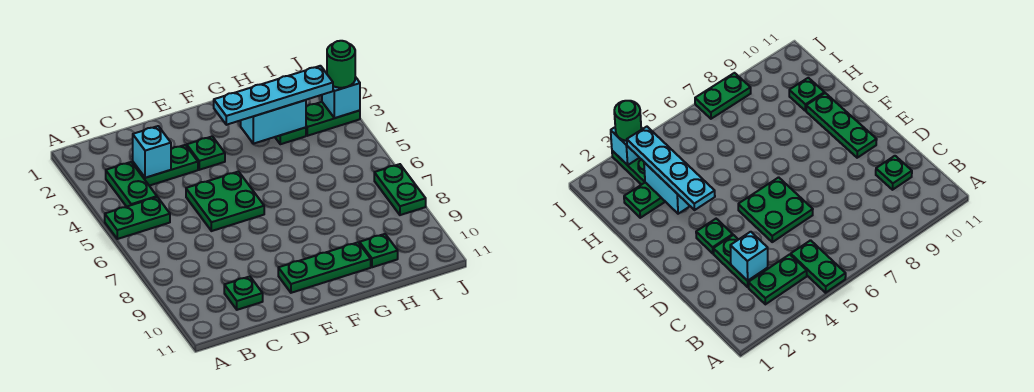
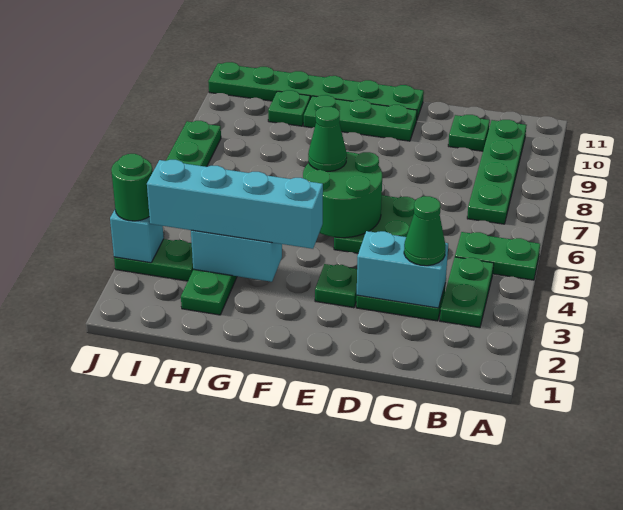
none -> green plate B7:B10 level 1
cyan brick C3 level 2 -> cyan brick C3:D3 level 2
none -> green cone C3 level 3
none -> green round brick E5:F6 level 2
none -> green plate E11:J11 level 1
cyan plate F3:I3 level 3 -> cyan brick F3:I3 level 3
none -> green cone F6 level 3

